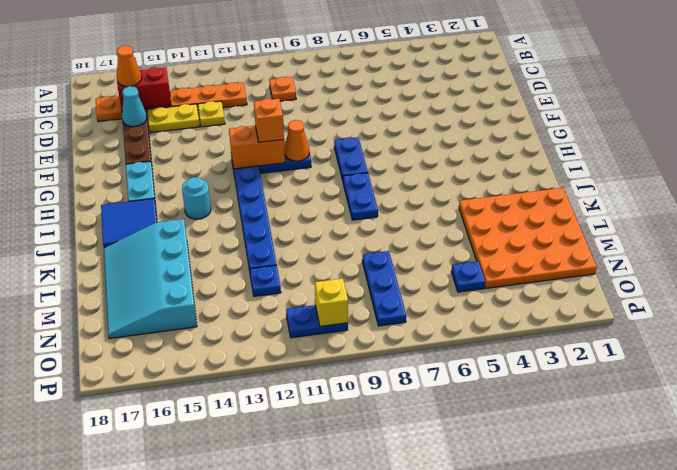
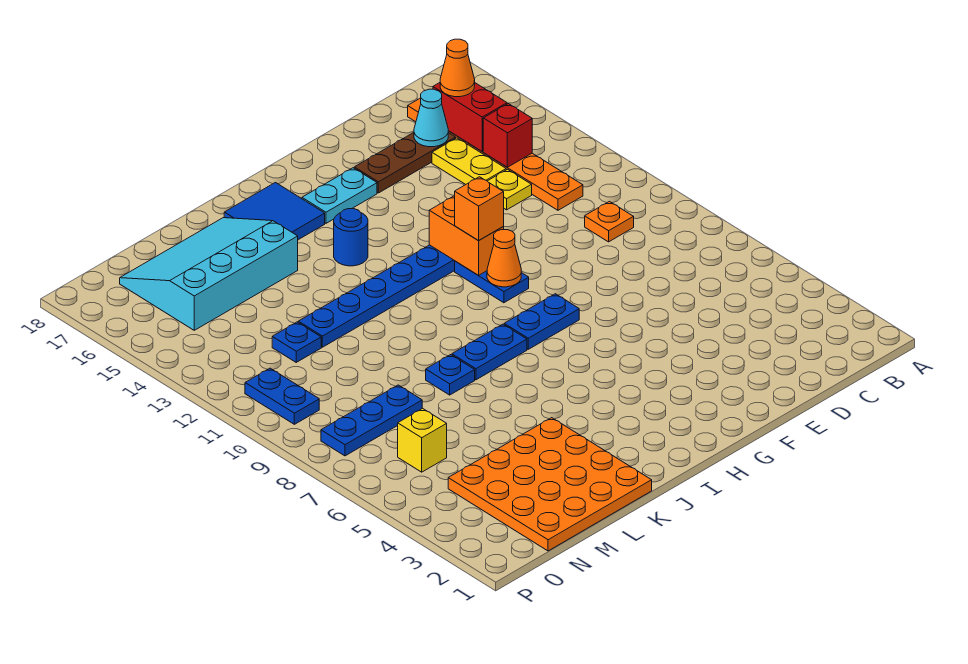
none -> red brick C14 level 2
cyan round brick I14 level 1 -> blue round brick I14 level 1
blue plate N5 level 1 -> blue plate K8 level 1
yellow brick O10 level 2 -> yellow brick N6 level 1

